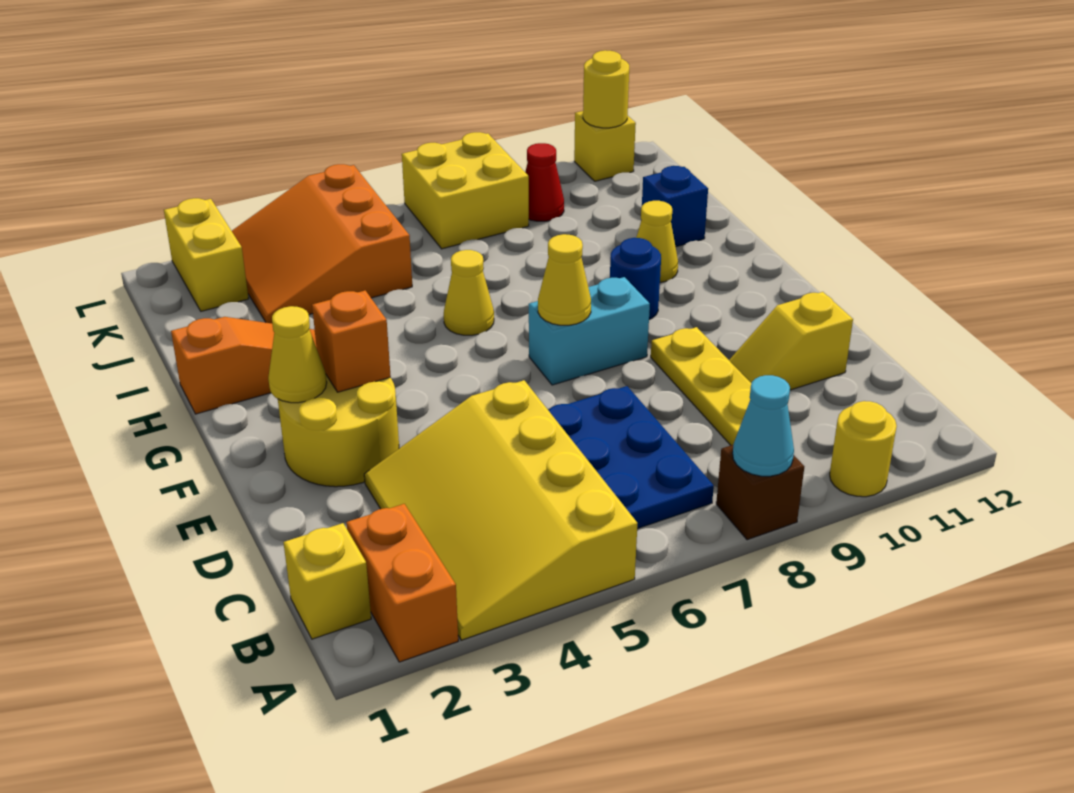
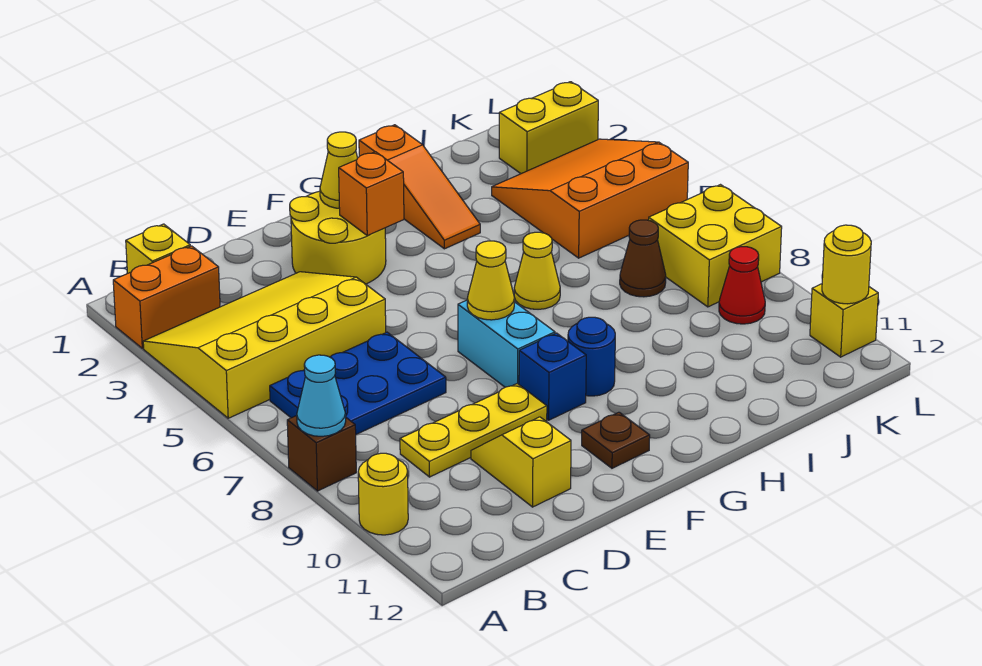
none -> brown plate F11 level 1
yellow cone H10 level 1 -> none
blue brick I11 level 1 -> blue brick F9 level 1
none -> brown cone J7 level 1

